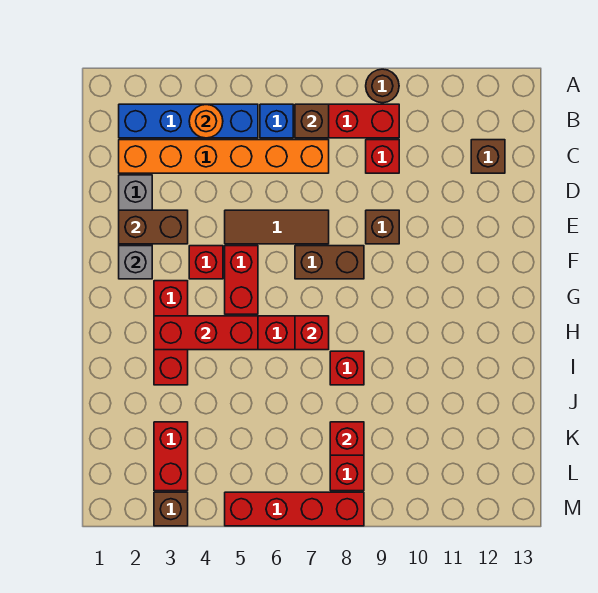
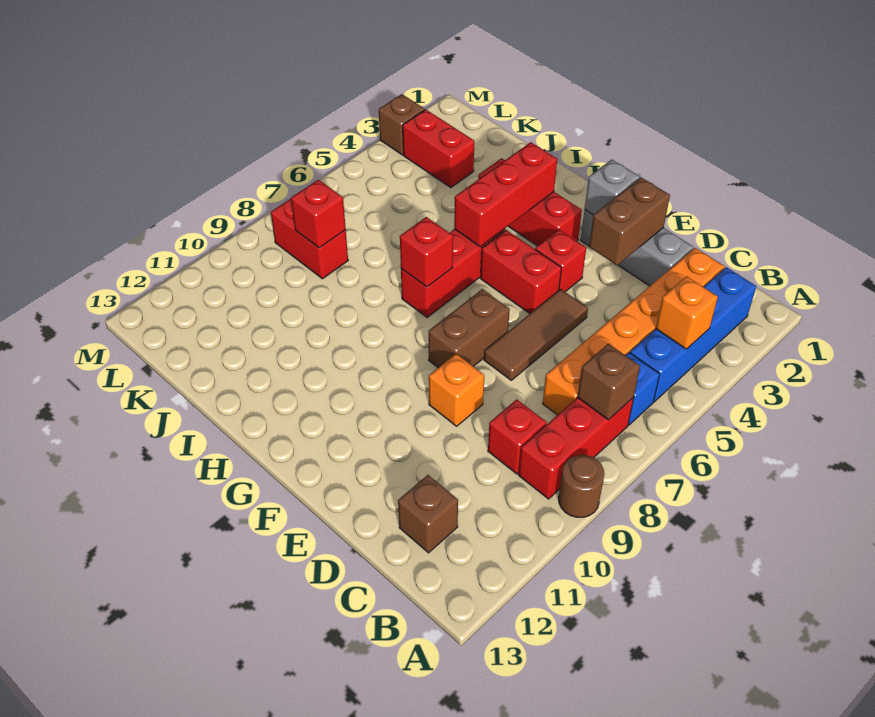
orange round brick B4 level 2 -> orange brick B4 level 2
brown brick E9 level 1 -> orange brick E9 level 1
red brick I8 level 1 -> none
red brick M5:M8 level 1 -> none

